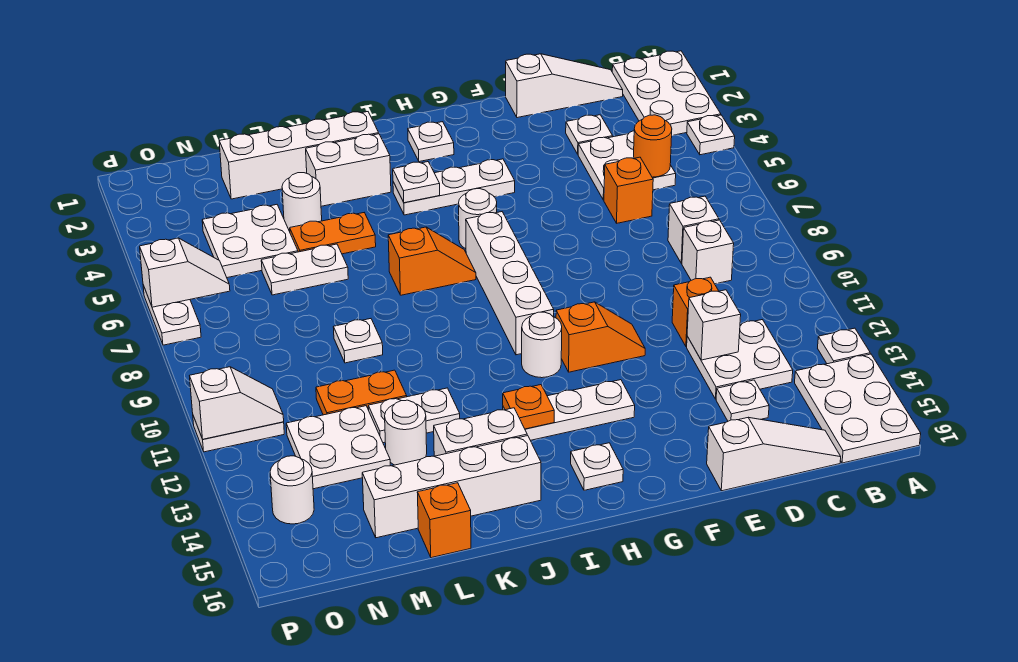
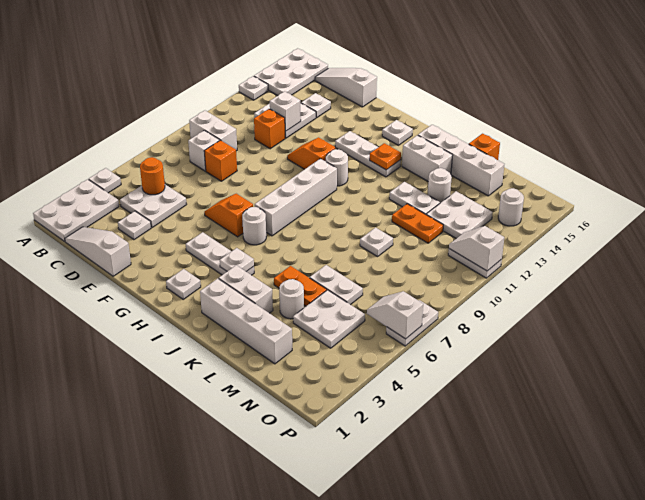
white brick C9 level 1 -> white brick B9:C9 level 1
orange brick D6 level 1 -> orange brick D8 level 1
orange slope I7:J7 level 1 top J -> orange slope F6:G6 level 1 top G

